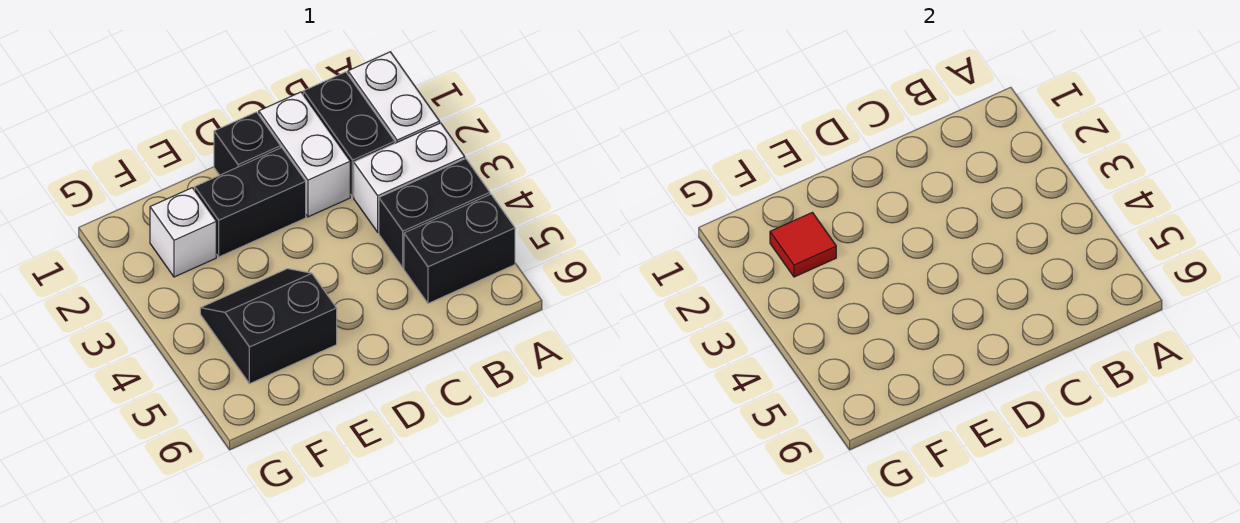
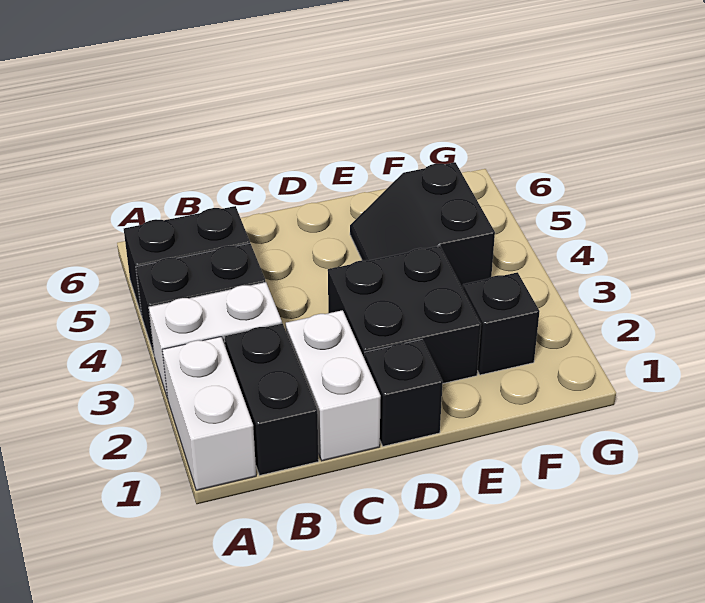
black brick D2:E2 level 1 -> black brick D2:E3 level 1
black slope E4:F5 level 1 top 5 -> black slope E4:F5 level 1 top F
white brick F2 level 1 -> black brick F2 level 1
red tile F2 level 2 -> none

